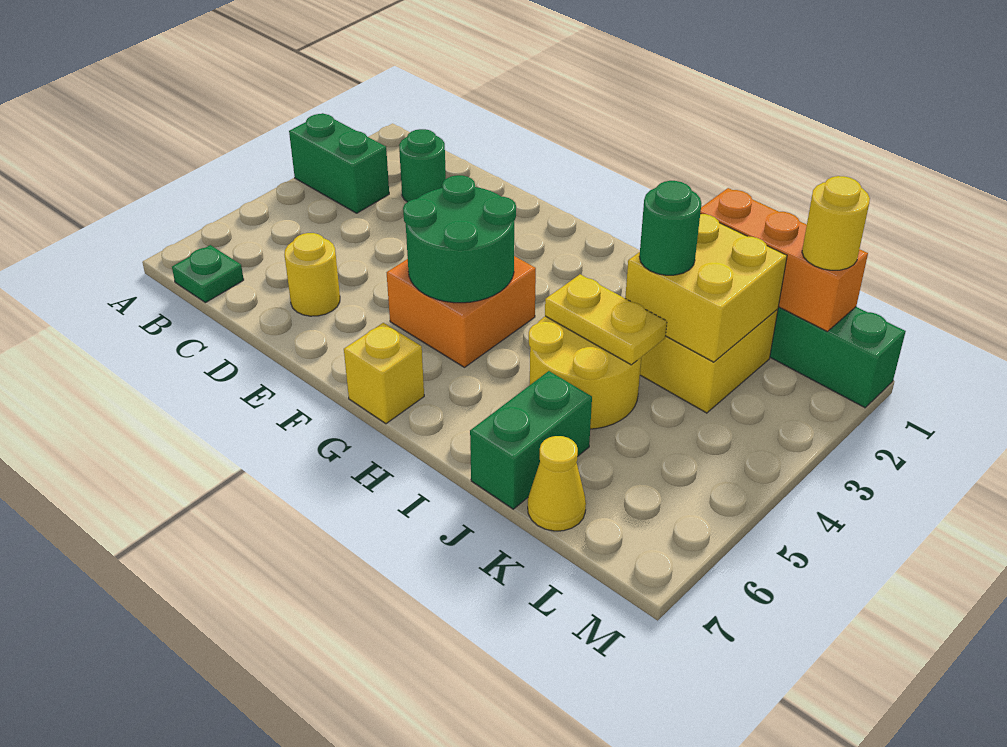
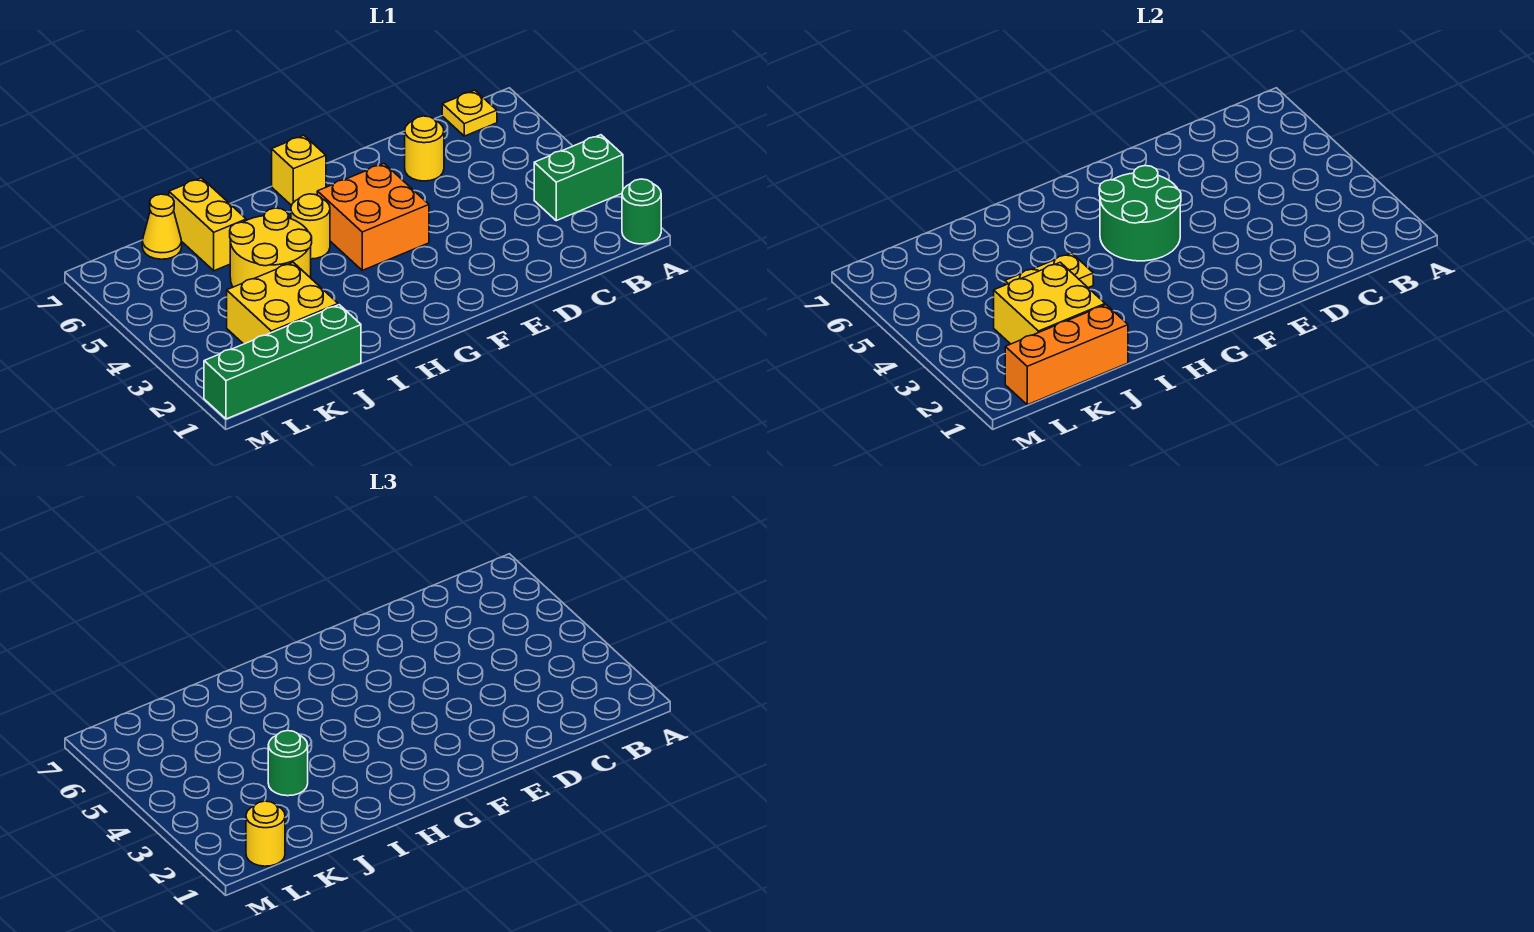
green plate B7 level 1 -> yellow plate B7 level 1
green round brick C2 level 1 -> green round brick A1 level 1
none -> yellow round brick H5 level 1
green brick J6:J7 level 1 -> yellow brick J6:J7 level 1

